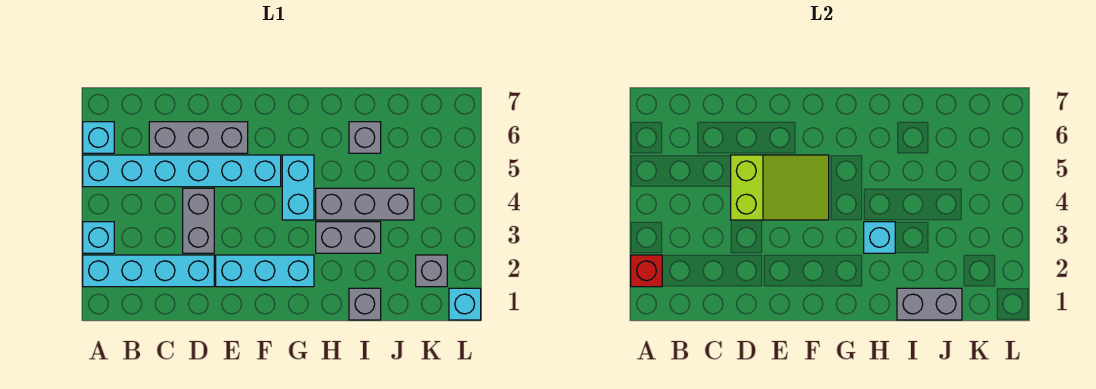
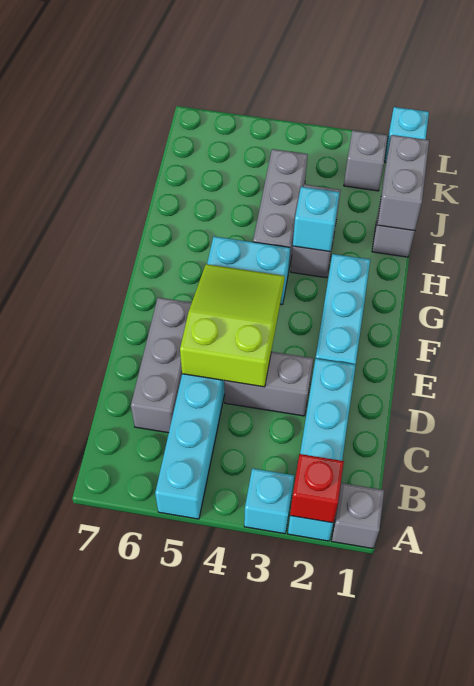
cyan brick A6 level 1 -> none
grey brick I6 level 1 -> grey brick A1 level 1

